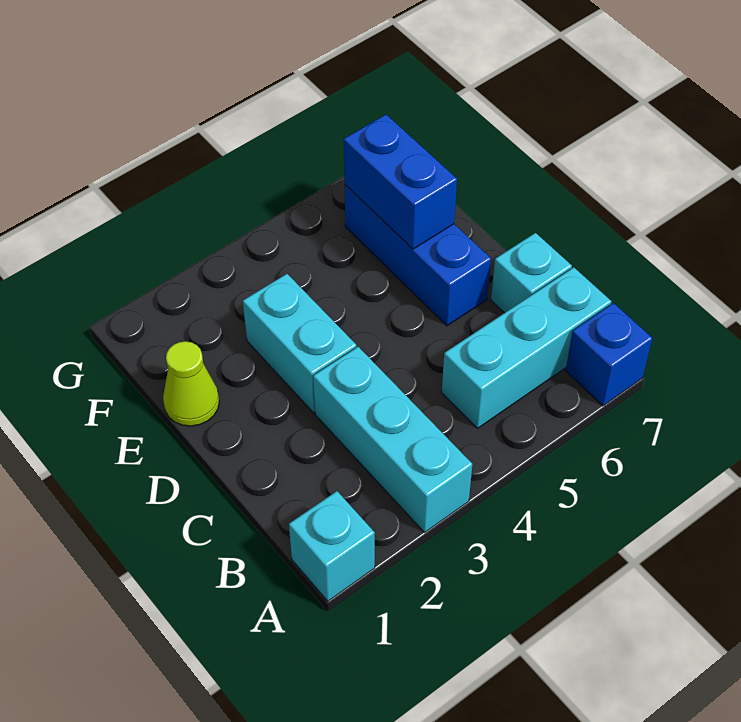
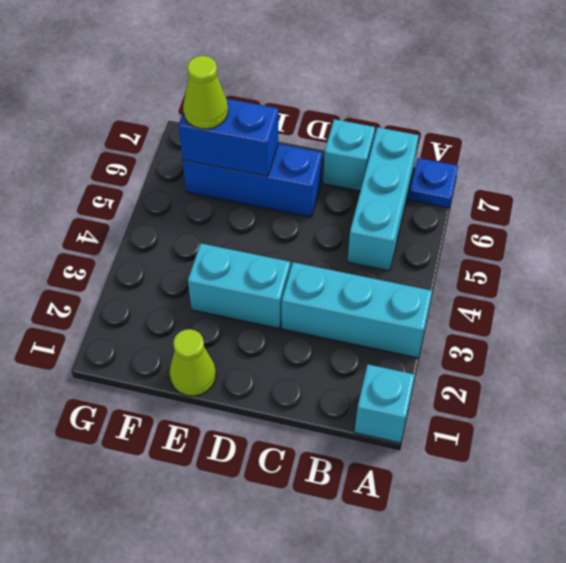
blue brick A7 level 1 -> blue plate A7 level 1
none -> lime cone F6 level 3

